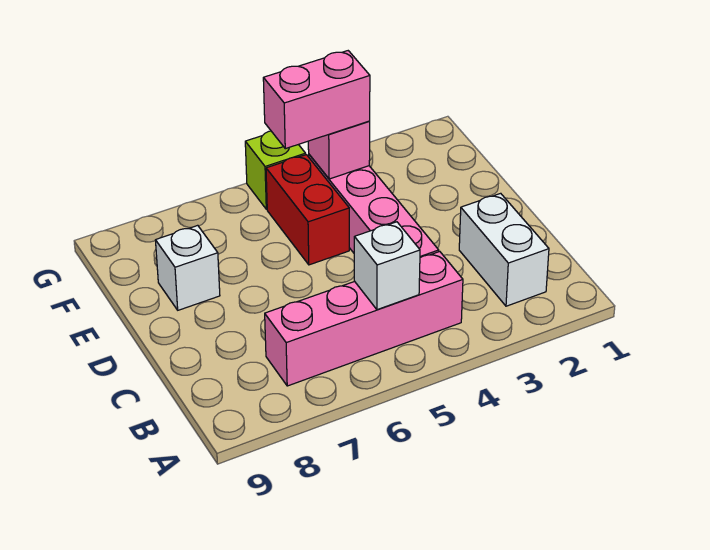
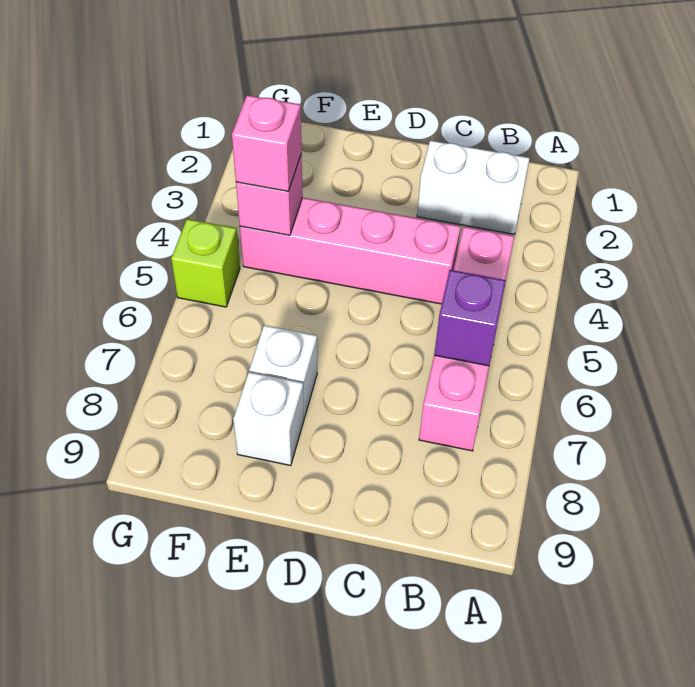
white brick B5 level 2 -> white brick E7 level 1
none -> purple brick B6 level 2
red brick E5:F5 level 1 -> none
pink brick F4:F5 level 3 -> pink brick F4 level 3

